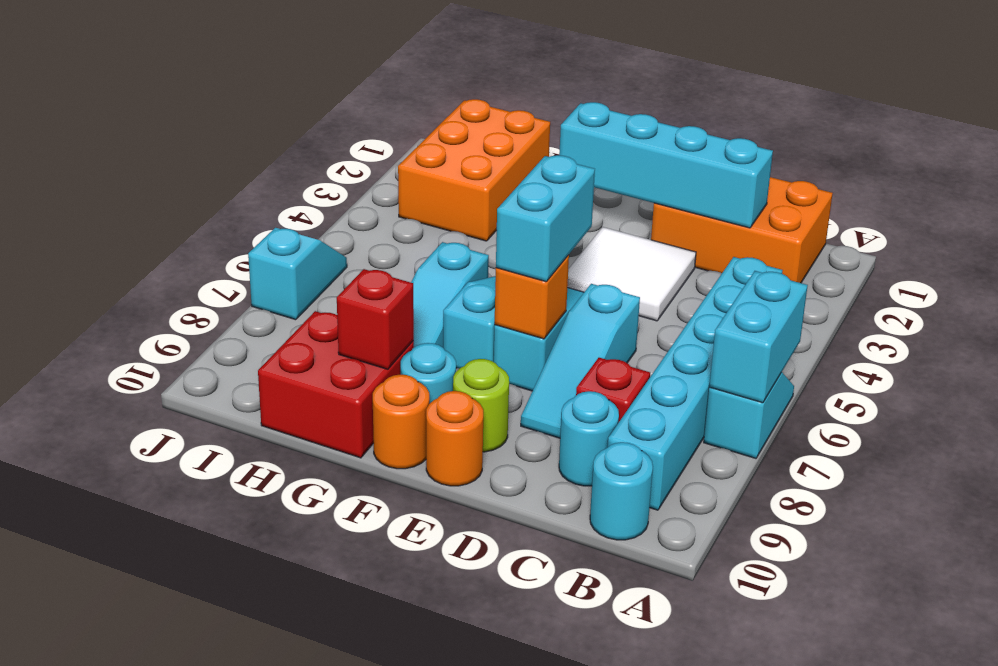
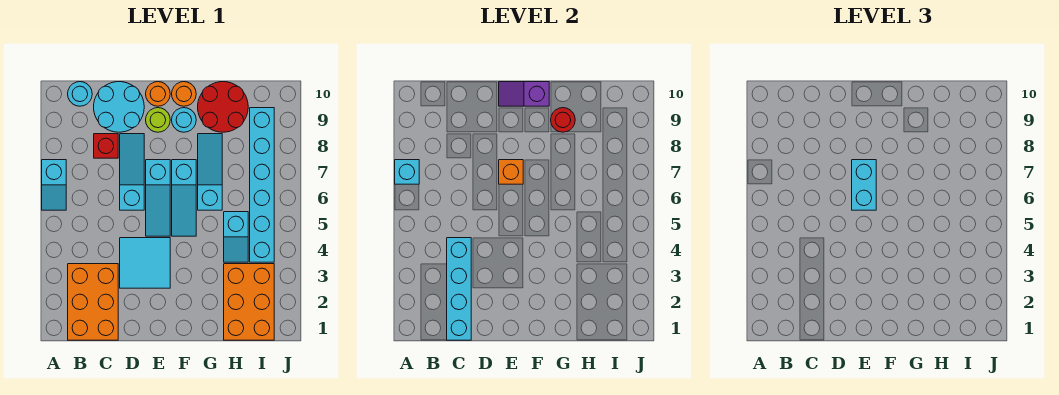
cyan brick A6:A7 level 2 -> cyan brick A7 level 2
orange brick B1:D2 level 1 -> orange brick B1:C3 level 1
cyan brick B4:B9 level 1 -> cyan brick I4:I9 level 1
cyan brick C2:F2 level 2 -> cyan brick C1:C4 level 2
cyan round brick C9 level 1 -> cyan round brick C9:D10 level 1
white tile D3:E4 level 1 -> cyan tile D3:E4 level 1
none -> purple slope E10:F10 level 2 top F
red brick G9:H10 level 1 -> red round brick G9:H10 level 1
red brick G9 level 2 -> red round brick G9 level 2
cyan slope J6:J7 level 1 top 7 -> cyan slope H4:H5 level 1 top 5

